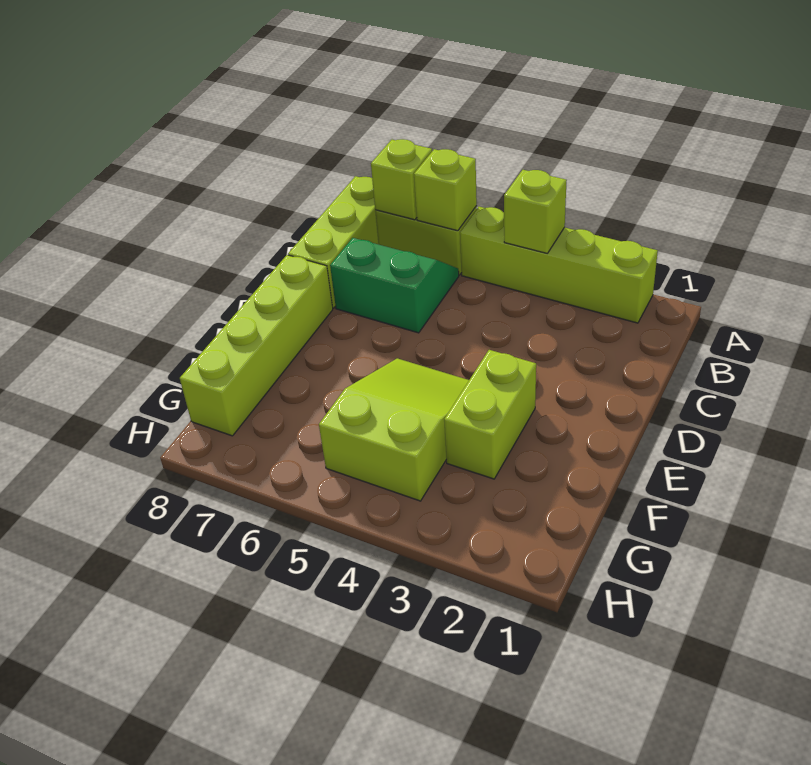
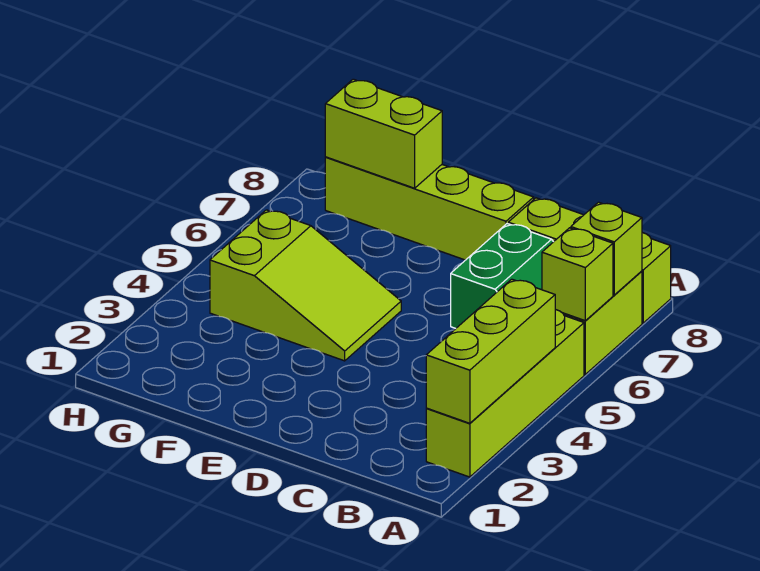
lime brick A4 level 2 -> lime brick A2:A4 level 2
lime brick E3:F3 level 1 -> lime brick F8:G8 level 2

